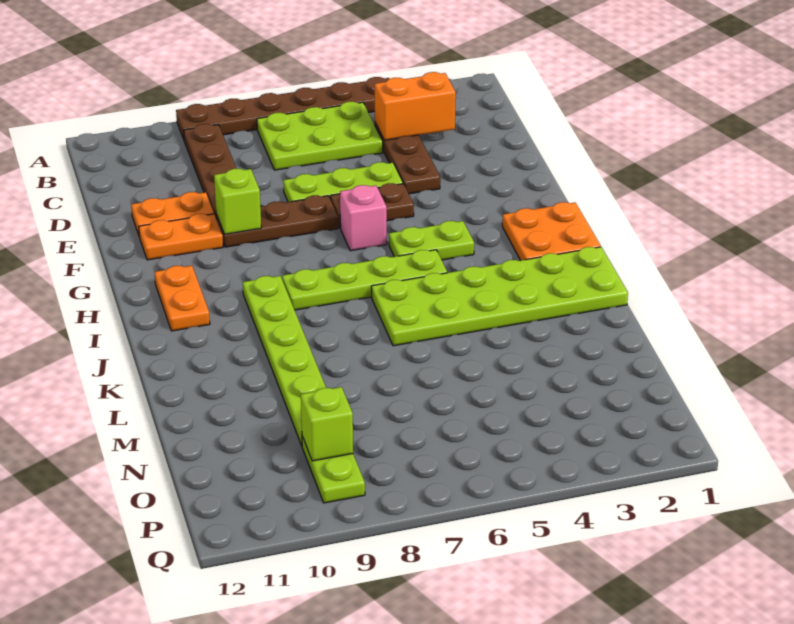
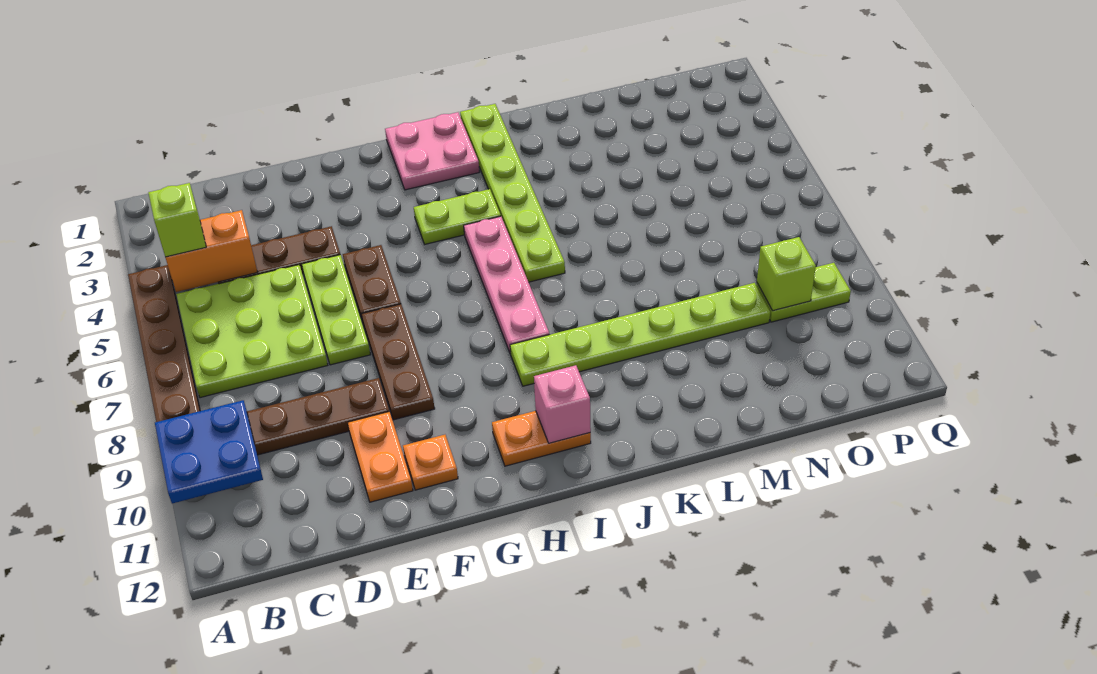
none -> blue plate A9:B10 level 2
lime plate B5:C7 level 1 -> lime plate B5:D7 level 1
orange brick C3:C4 level 2 -> orange brick B4:C4 level 2
lime brick F9 level 2 -> lime brick B4 level 3
orange plate F10:F11 level 1 -> orange plate F11 level 1
pink brick G6 level 1 -> pink brick I11 level 2
orange plate H1:I2 level 1 -> pink plate H1:I2 level 1
lime plate H4:H5 level 1 -> lime plate H4:I4 level 1
lime plate I5:I8 level 1 -> pink plate I5:I8 level 1
lime plate J1:K6 level 1 -> lime plate J1:J6 level 1

